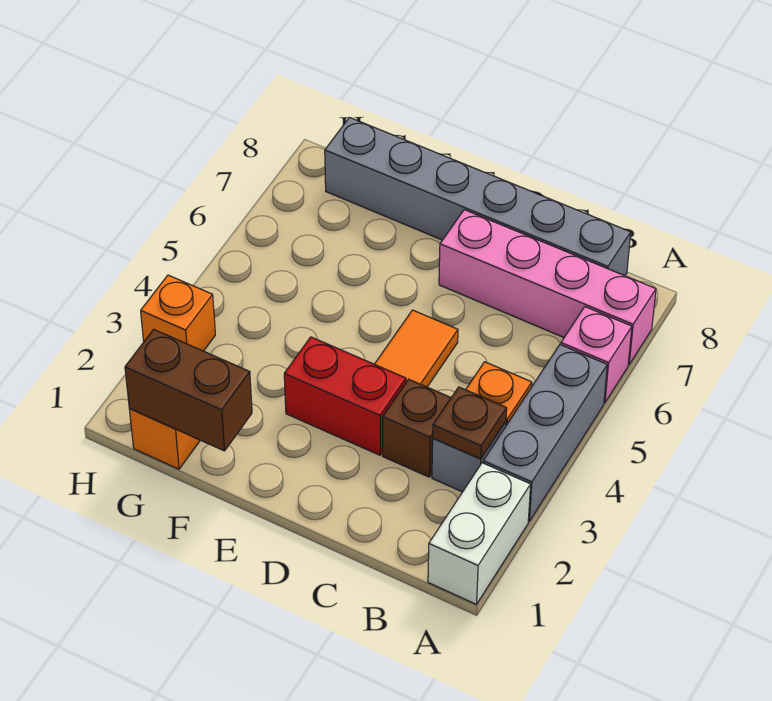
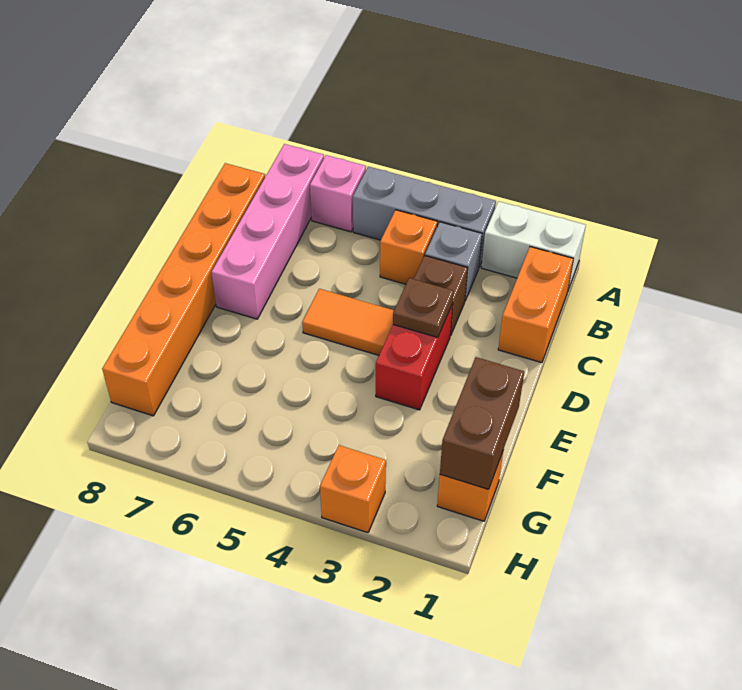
none -> orange brick B1:C1 level 1
brown plate B3 level 2 -> brown plate D3 level 2
grey brick B8:G8 level 1 -> orange brick B8:G8 level 1

